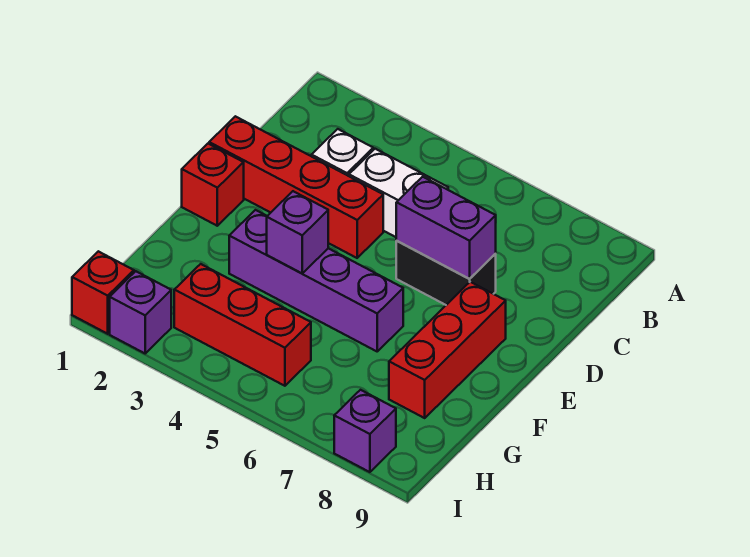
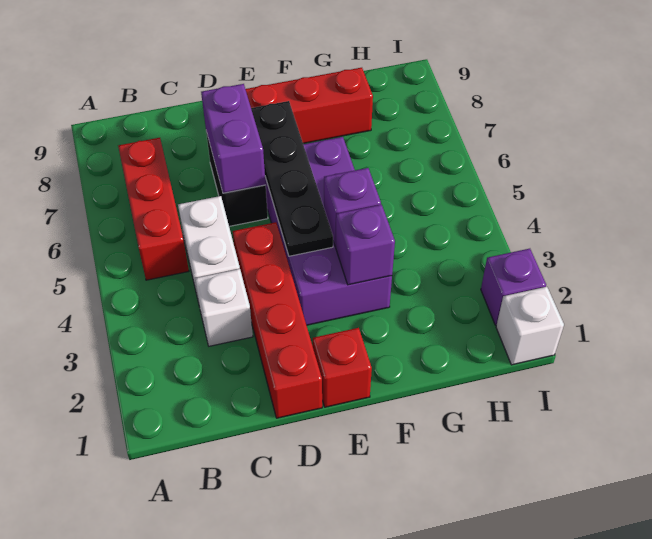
none -> black plate E4:E7 level 2
purple brick F3:F6 level 1 -> purple brick E3:F6 level 1
red brick H3:H5 level 1 -> red brick B5:B7 level 1
red brick I1 level 1 -> white brick I1 level 1
purple brick I8 level 1 -> purple brick F3 level 2

